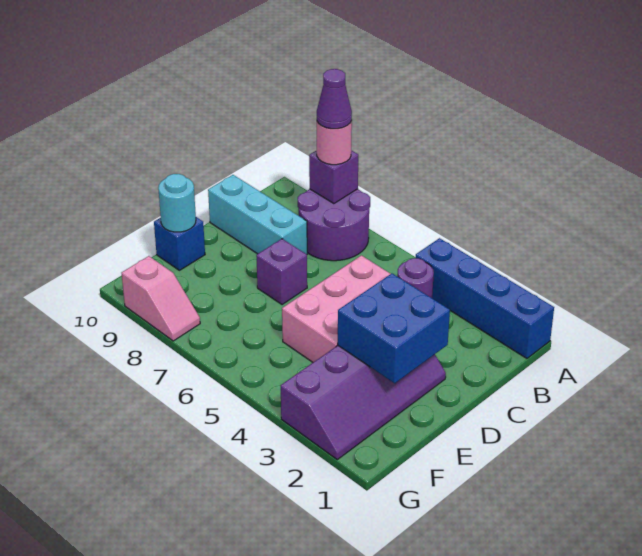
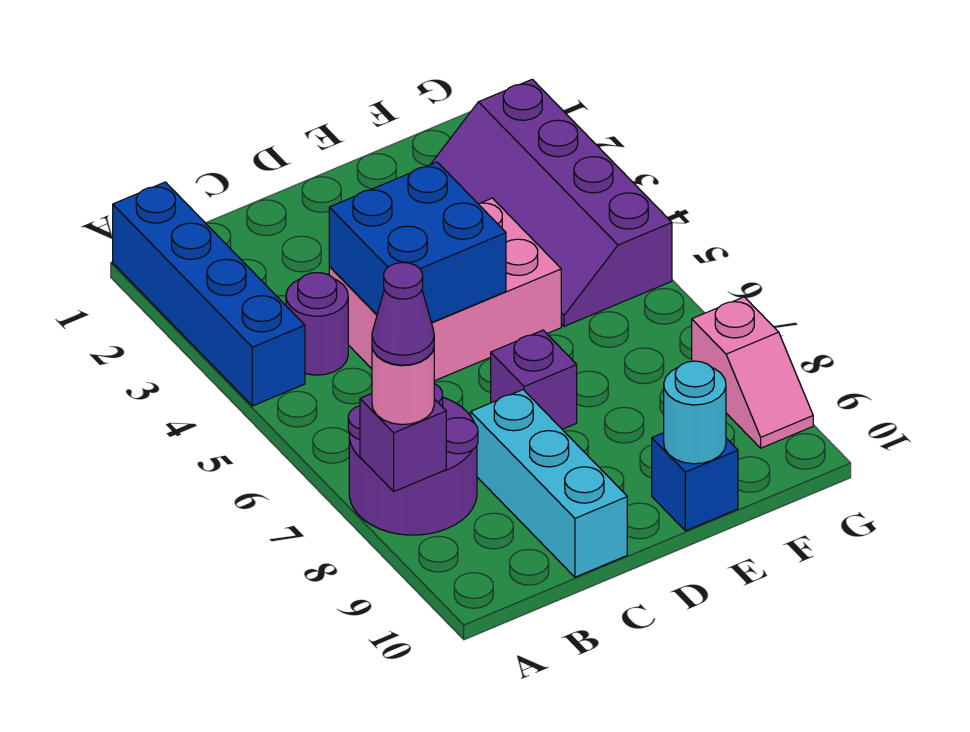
purple slope D2:G3 level 1 top 3 -> purple slope F2:G5 level 1 top G
blue brick D2:E3 level 2 -> blue brick C4:D5 level 2
pink slope G8:G9 level 1 top 9 -> pink slope G8:G9 level 1 top 8

